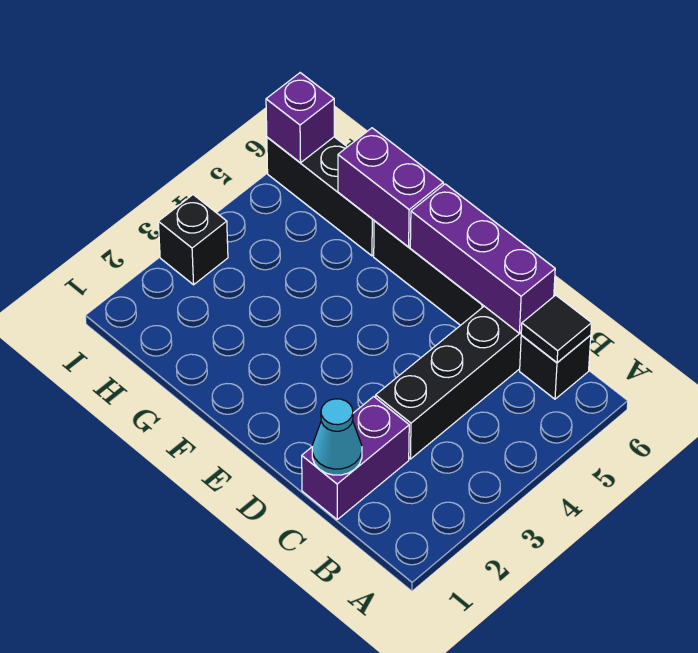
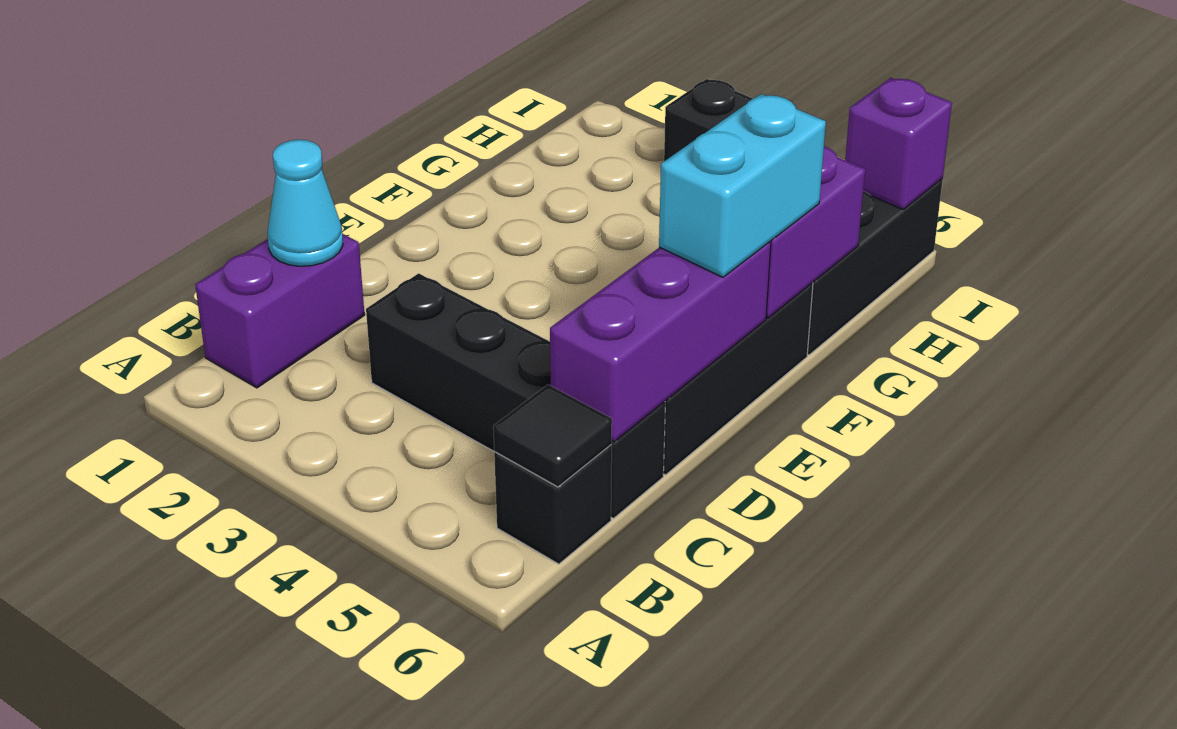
purple brick C1:C2 level 1 -> purple brick B1:C1 level 1
none -> cyan brick E6:F6 level 3

